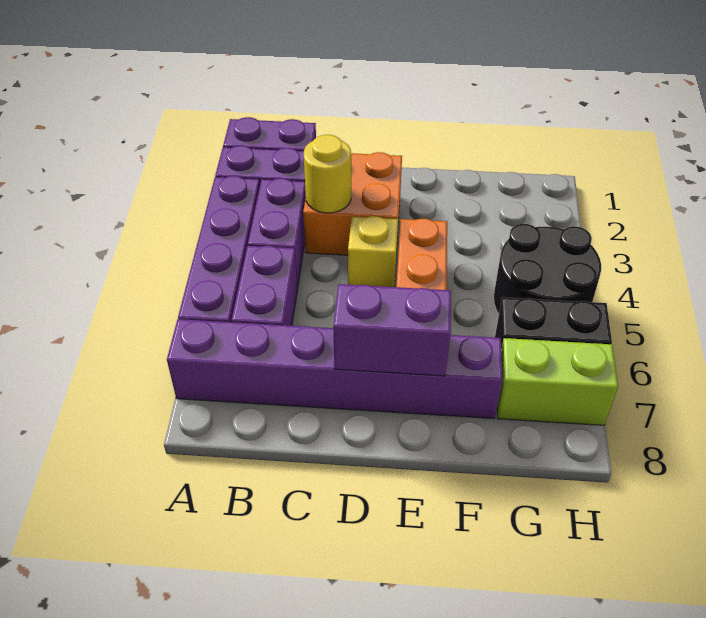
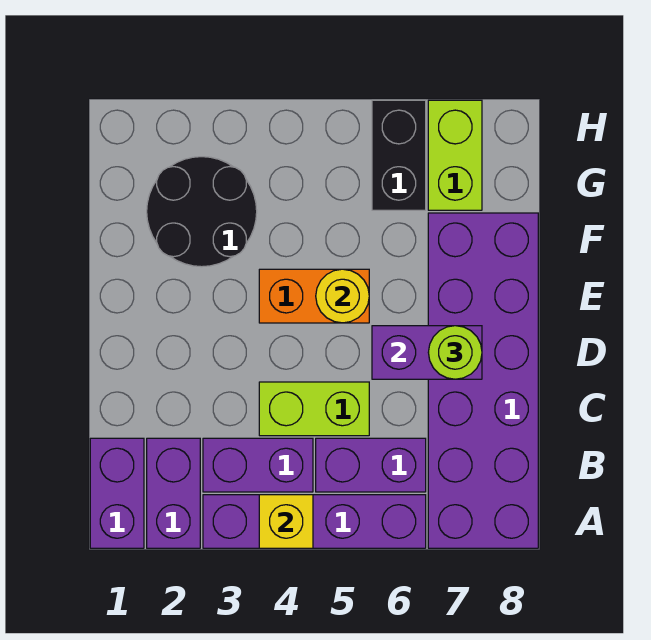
purple brick A7:F7 level 1 -> purple brick A7:F8 level 1
orange brick C2:D3 level 1 -> none
yellow round brick C3 level 2 -> yellow round brick E5 level 2
none -> lime brick C4:C5 level 1
yellow brick D4 level 1 -> yellow brick A4 level 2
purple brick D7:E7 level 2 -> purple brick D6:D7 level 2
none -> lime round brick D7 level 3
black round brick G4:H5 level 1 -> black round brick F2:G3 level 1

